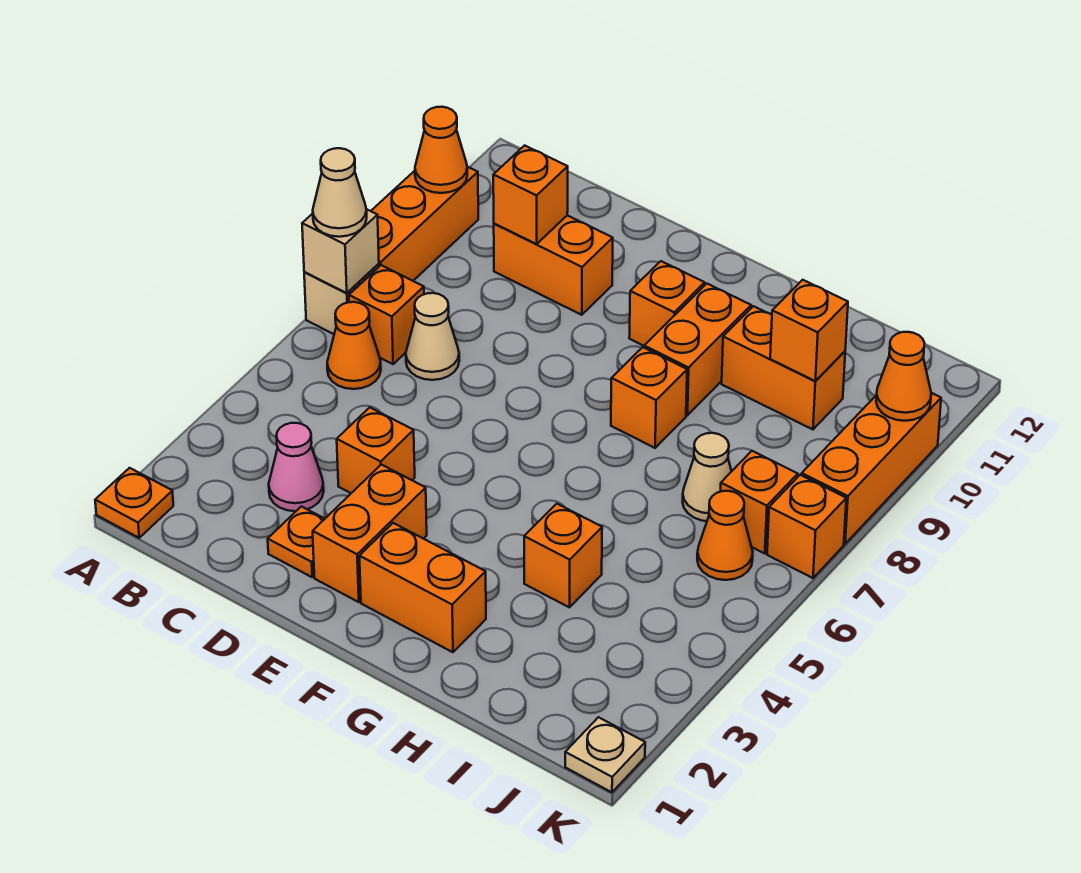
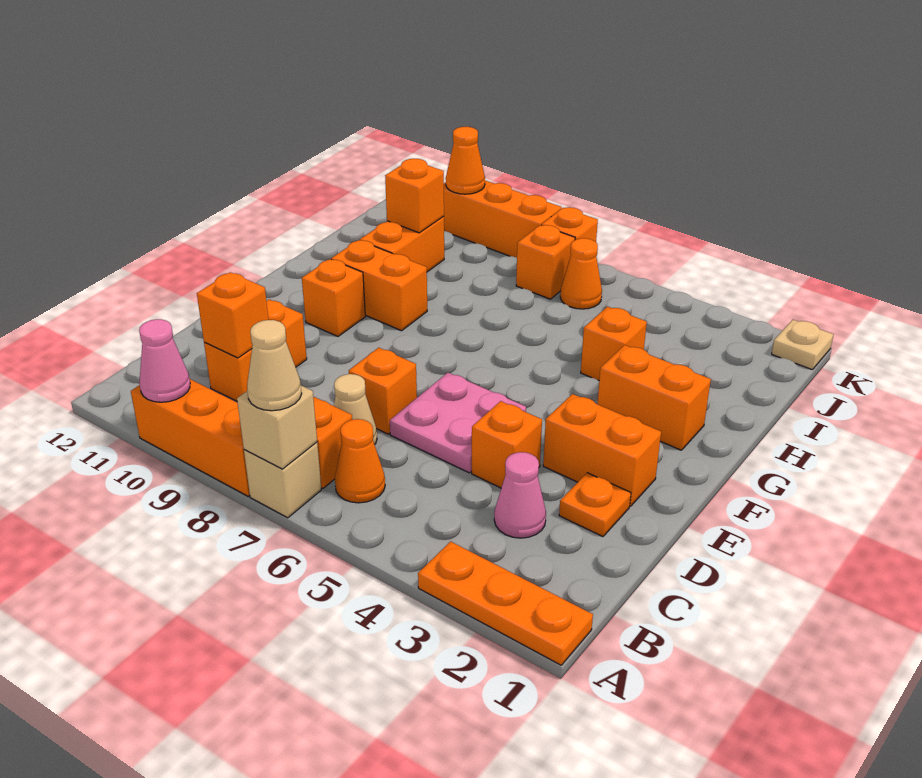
orange plate A1 level 1 -> orange plate A1:A3 level 1
orange cone A10 level 2 -> pink cone A10 level 2
none -> pink plate D5:E6 level 1
orange brick F2:G2 level 1 -> orange brick G2:G3 level 1
orange brick G8 level 1 -> orange brick D7 level 1
tan cone I7 level 1 -> none

